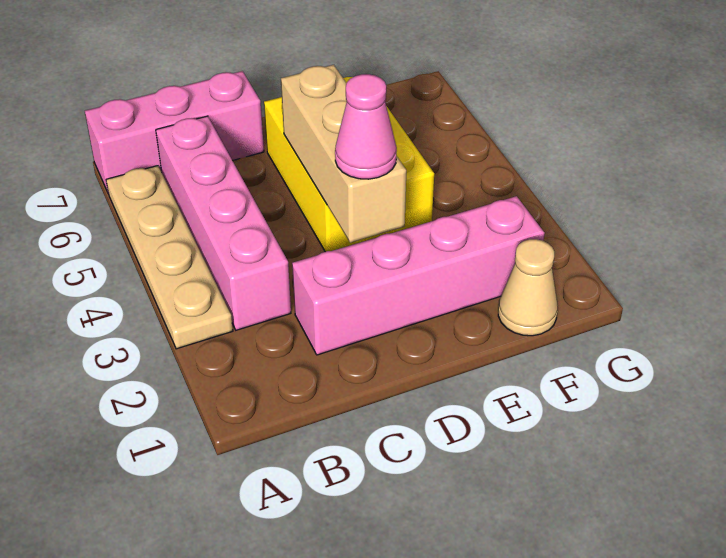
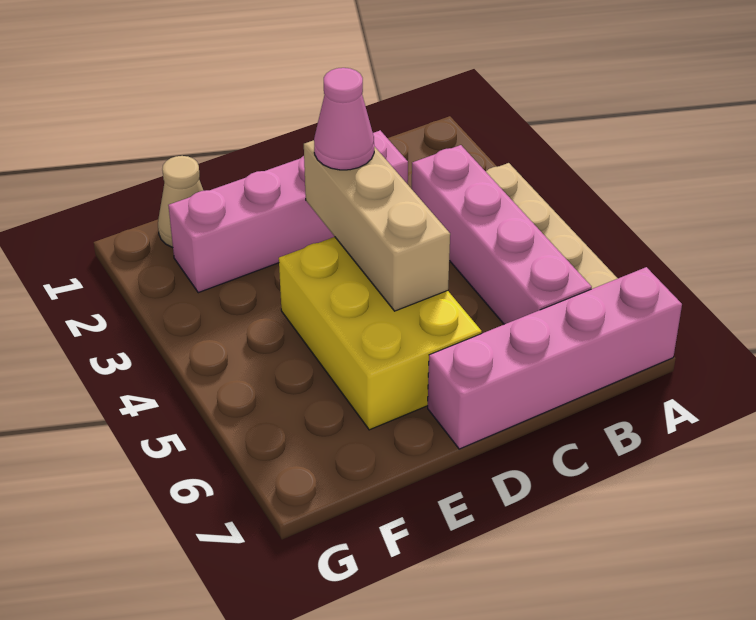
pink brick A7:C7 level 1 -> pink brick A7:D7 level 1

